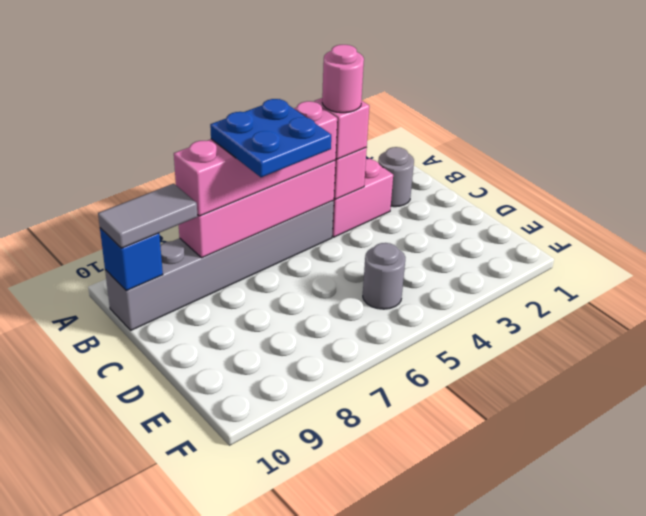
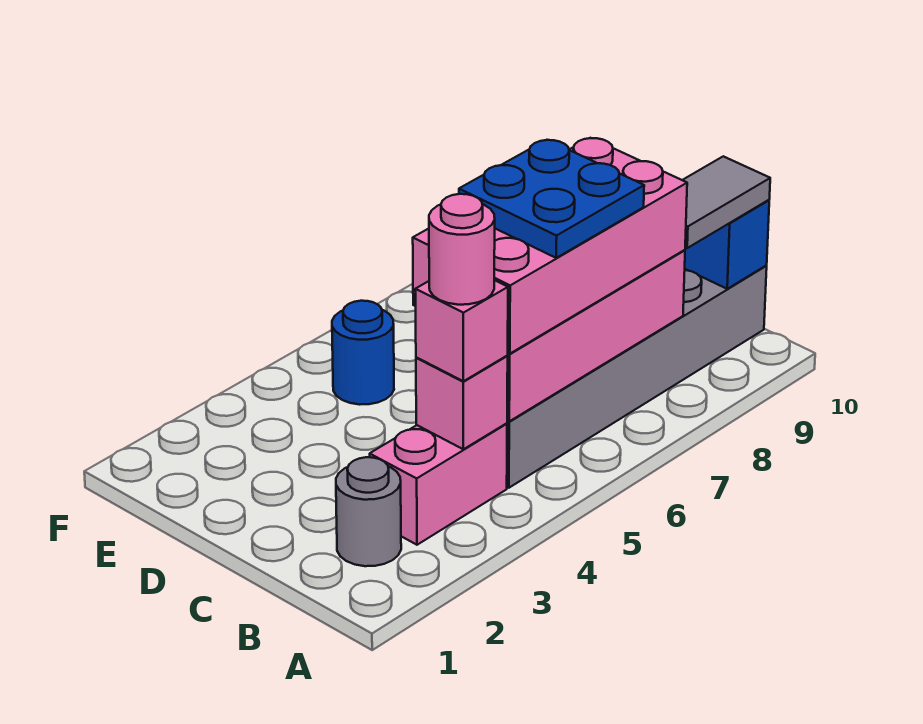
pink brick B5:B8 level 3 -> pink brick B5:C8 level 3
grey round brick E5 level 1 -> blue round brick E5 level 1

